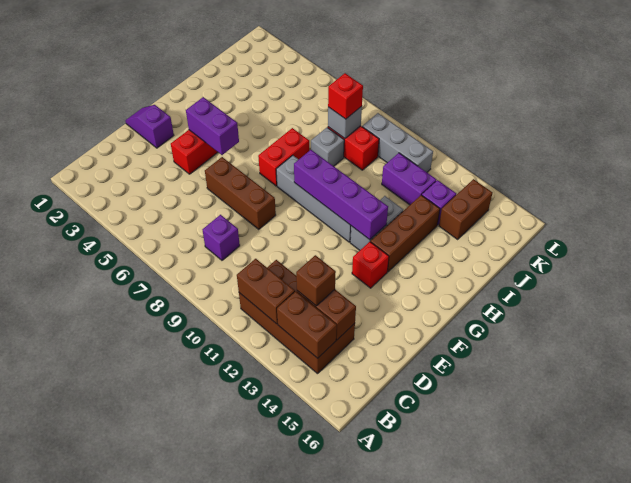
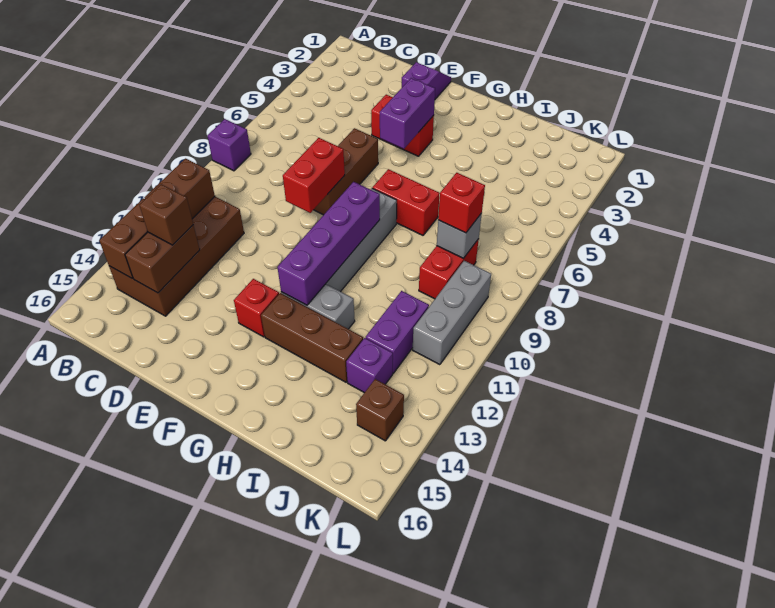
purple brick C8 level 1 -> purple brick A8 level 1
none -> red brick E8:E9 level 2
grey brick I8 level 1 -> none
brown brick J14:K14 level 1 -> brown brick K14 level 1

